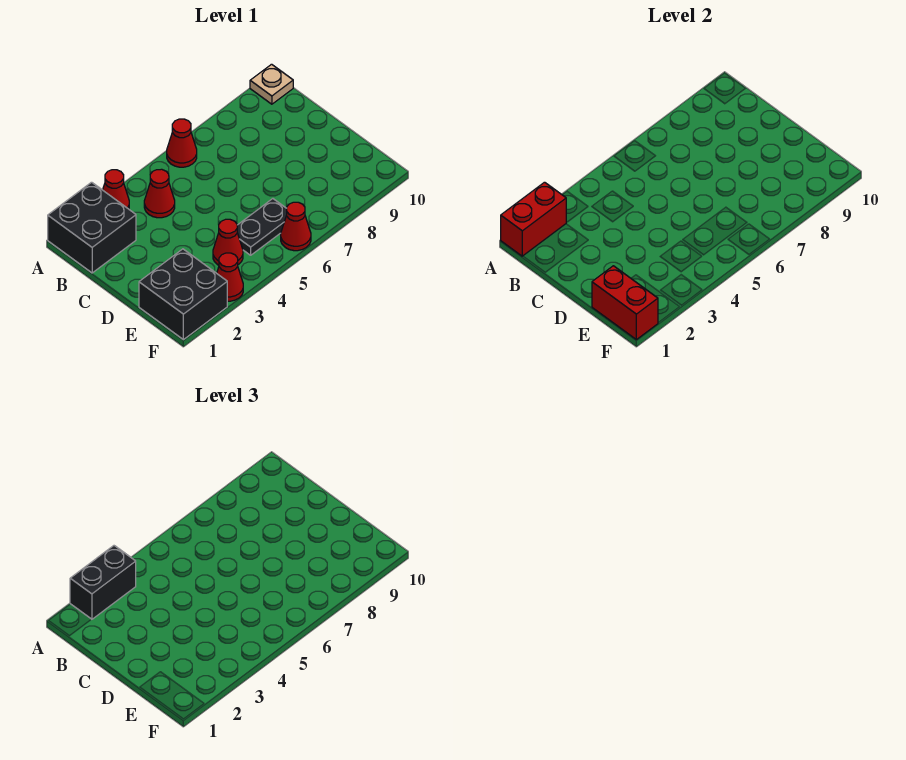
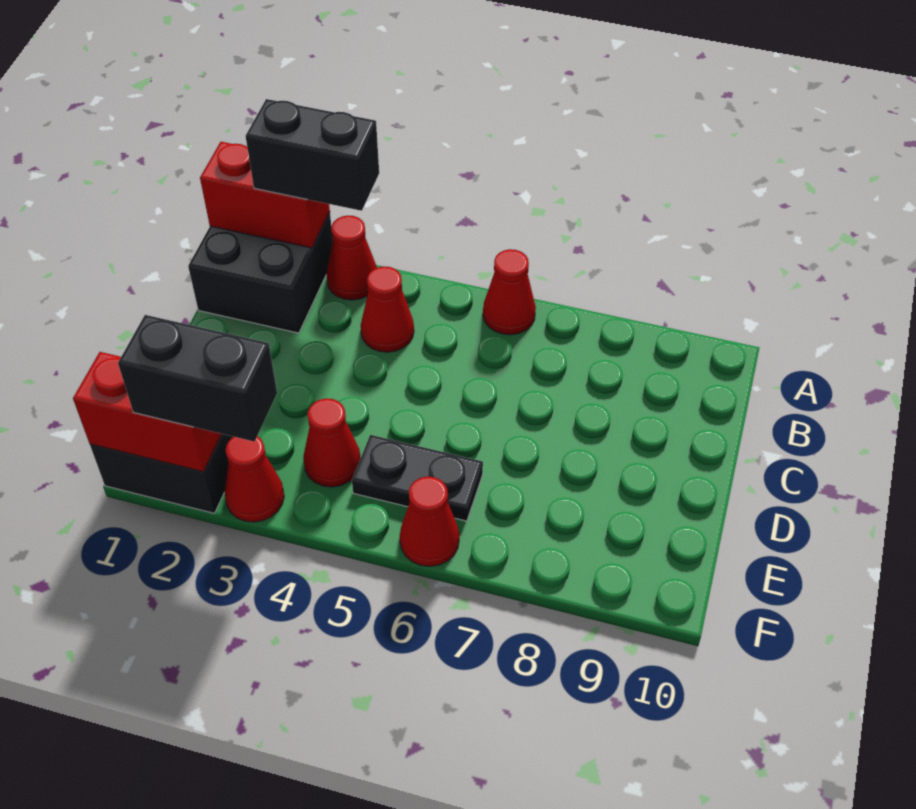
tan plate A10 level 1 -> none
red brick E1:F1 level 2 -> red brick F1:F2 level 2
none -> black brick F2:F3 level 3

